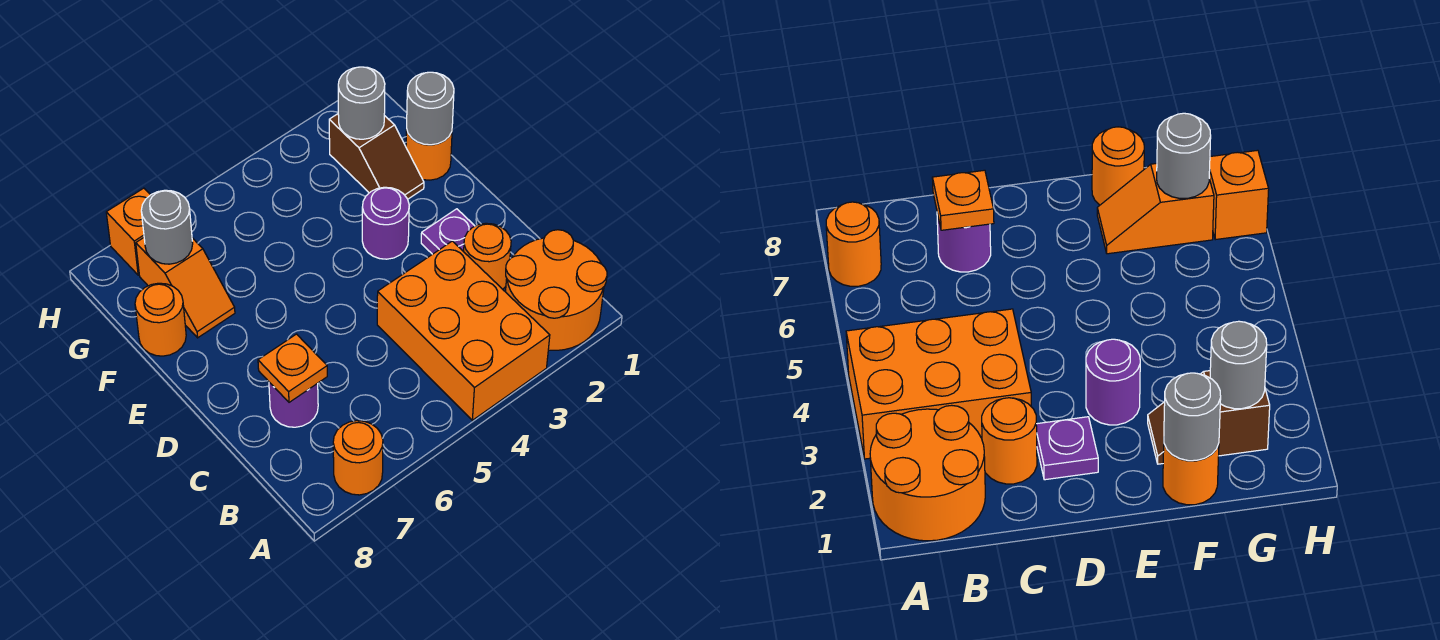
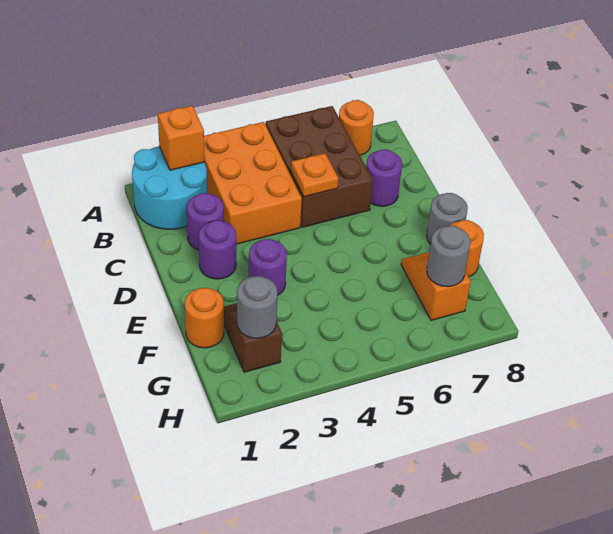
orange round brick A1:B2 level 1 -> cyan round brick A1:B2 level 1
none -> brown brick A5:C6 level 1
orange round brick C2 level 1 -> purple round brick C2 level 1
orange plate C7 level 2 -> orange plate C5 level 2
purple plate D2 level 1 -> purple round brick D2 level 1
grey round brick F1 level 2 -> grey round brick E8 level 1
orange brick H7 level 1 -> orange brick A2 level 2

